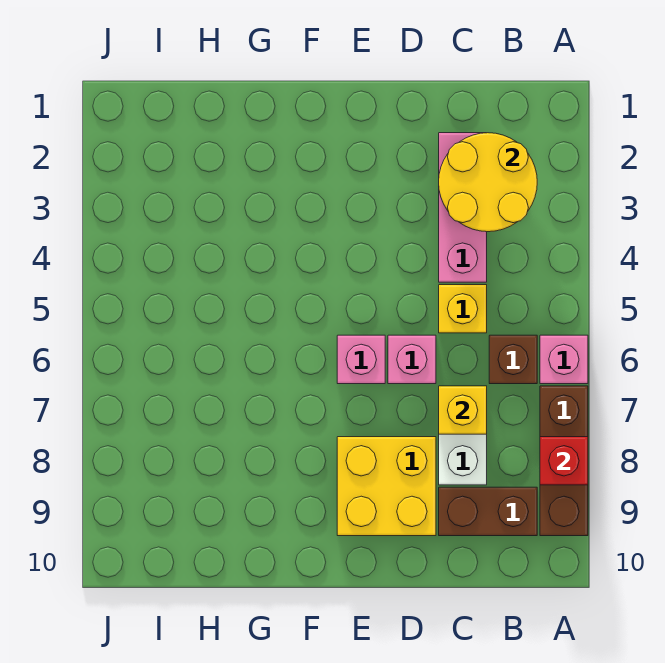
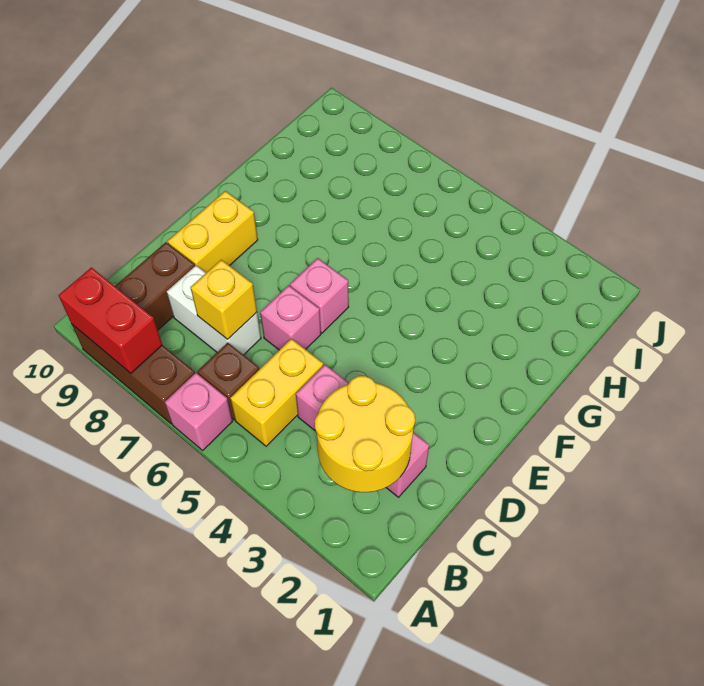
red brick A8 level 2 -> red brick A8:A9 level 2
yellow brick C5 level 1 -> yellow brick B5:C5 level 1
yellow brick D8:E9 level 1 -> yellow brick D9:E9 level 1

